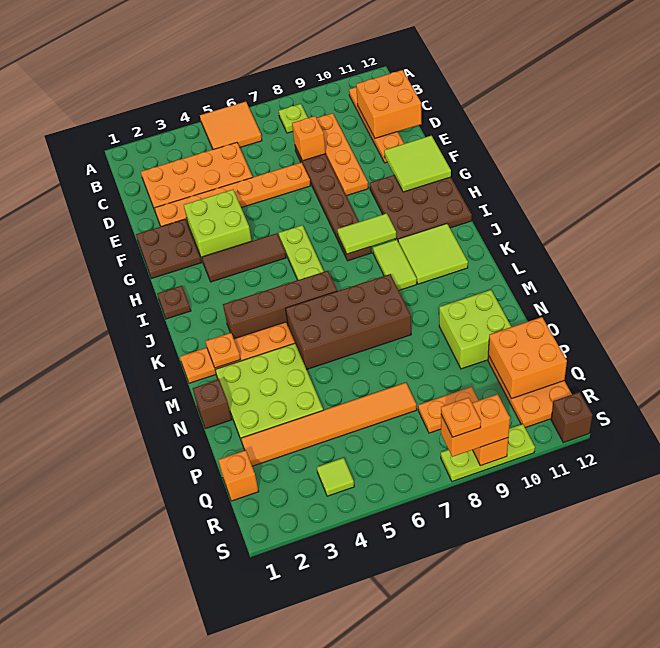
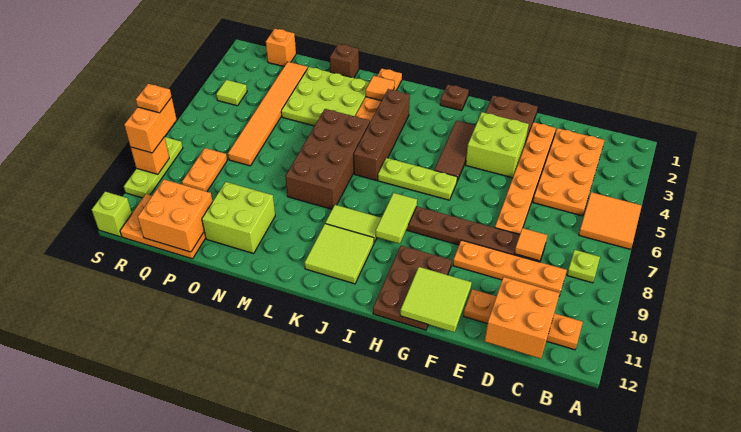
orange brick D8 level 2 -> orange tile D8 level 2
brown plate G10:I12 level 1 -> brown plate G10:H12 level 1
orange plate L2 level 2 -> orange tile L2 level 2
brown brick S12 level 1 -> lime brick S12 level 1

